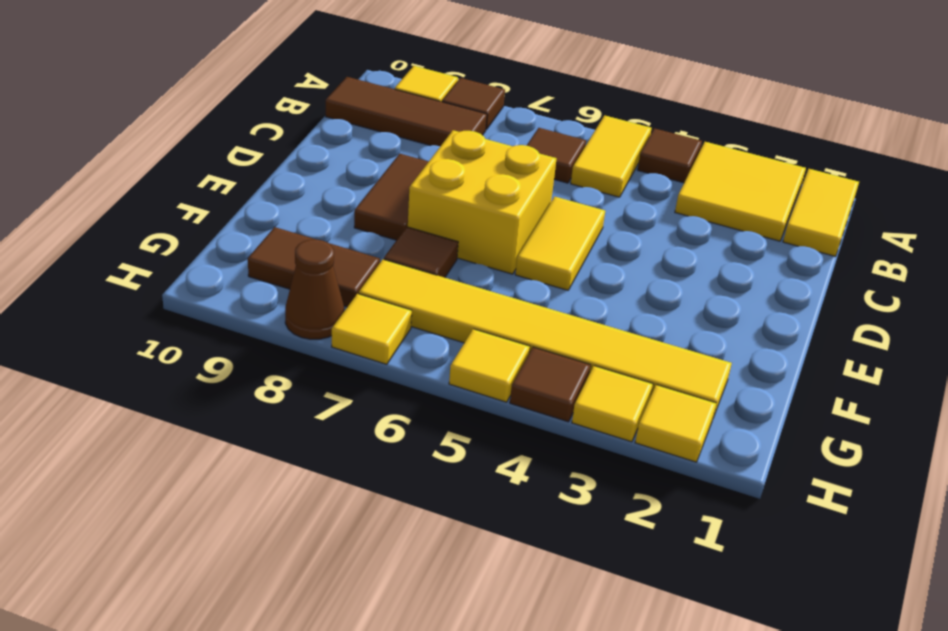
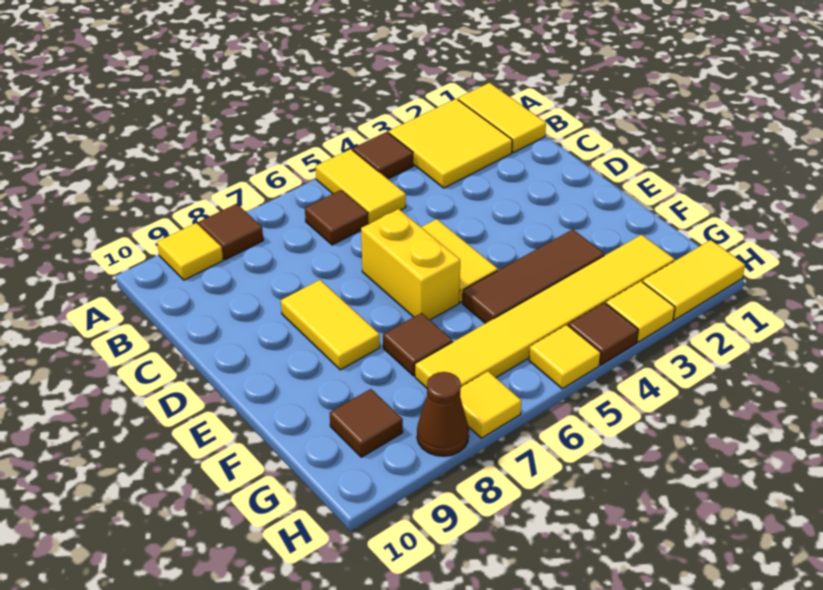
brown tile B8:B10 level 1 -> brown tile F3:F5 level 1
yellow brick D6:E7 level 1 -> yellow brick D6:E6 level 1
brown tile D8:E8 level 1 -> yellow tile D8:E8 level 1
brown tile G8:G9 level 1 -> brown tile G9 level 1
yellow tile H2 level 1 -> yellow tile H1:H2 level 1

